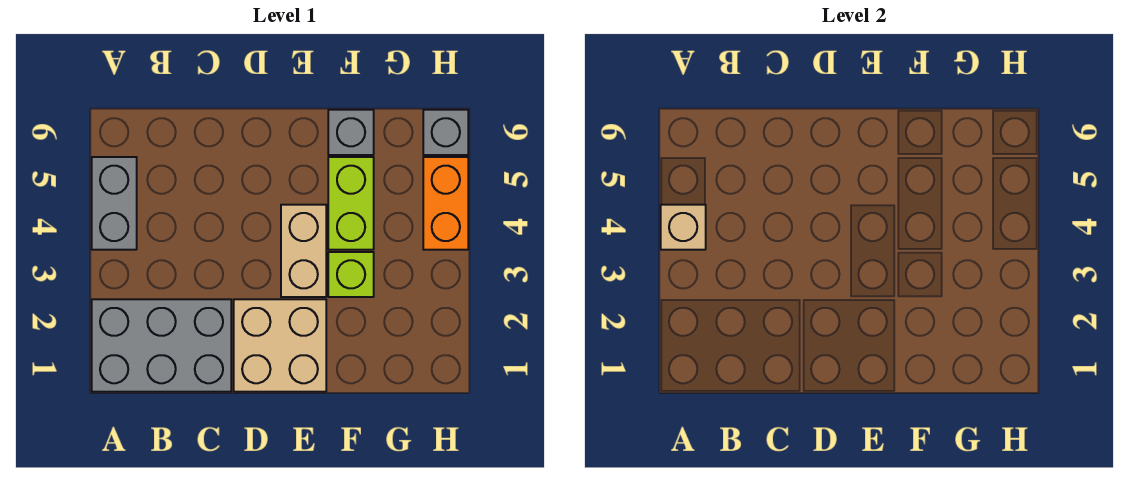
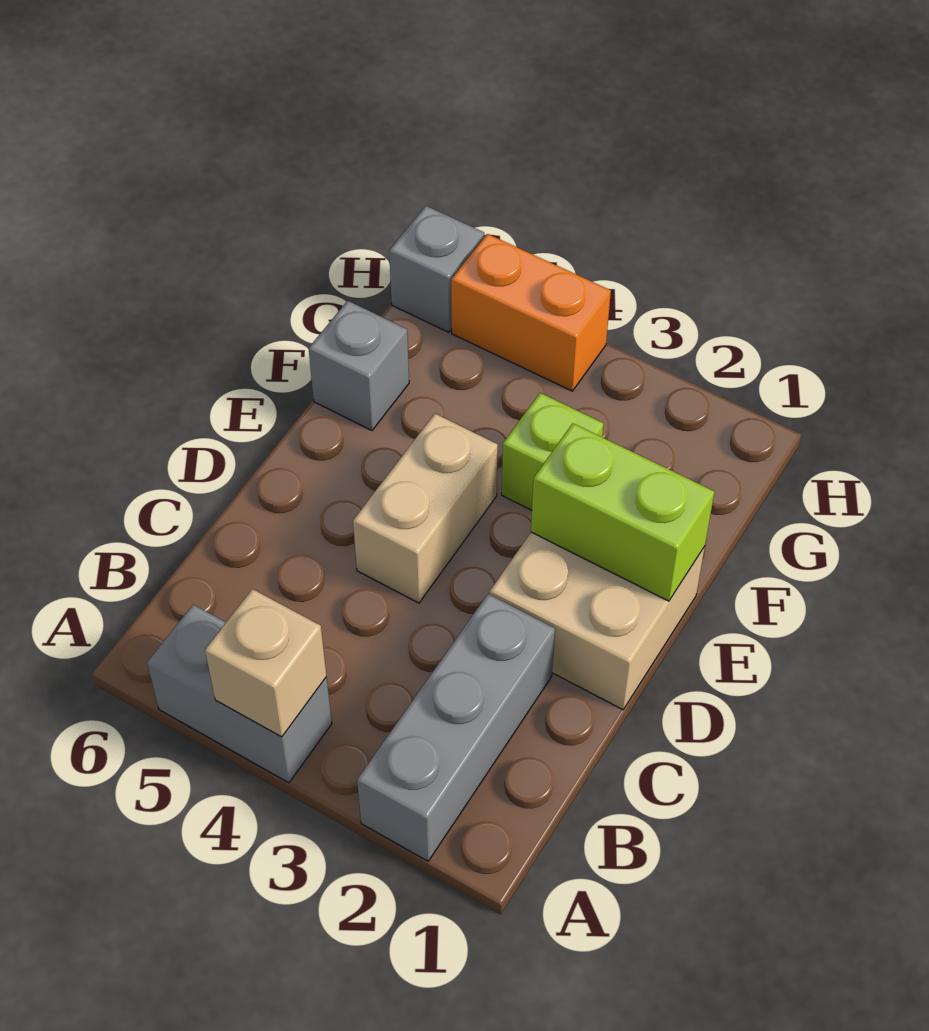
grey brick A1:C2 level 1 -> grey brick A2:C2 level 1
tan brick E3:E4 level 1 -> tan brick D4:E4 level 1
lime brick F4:F5 level 1 -> lime brick E1:E2 level 2

